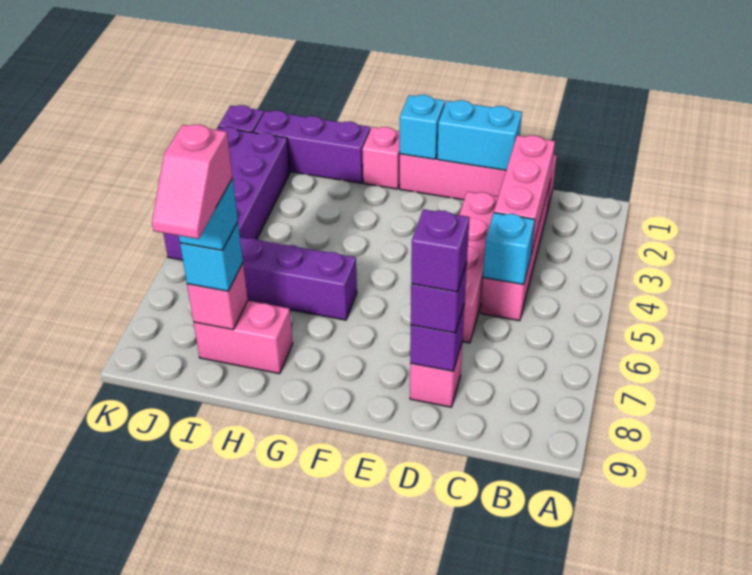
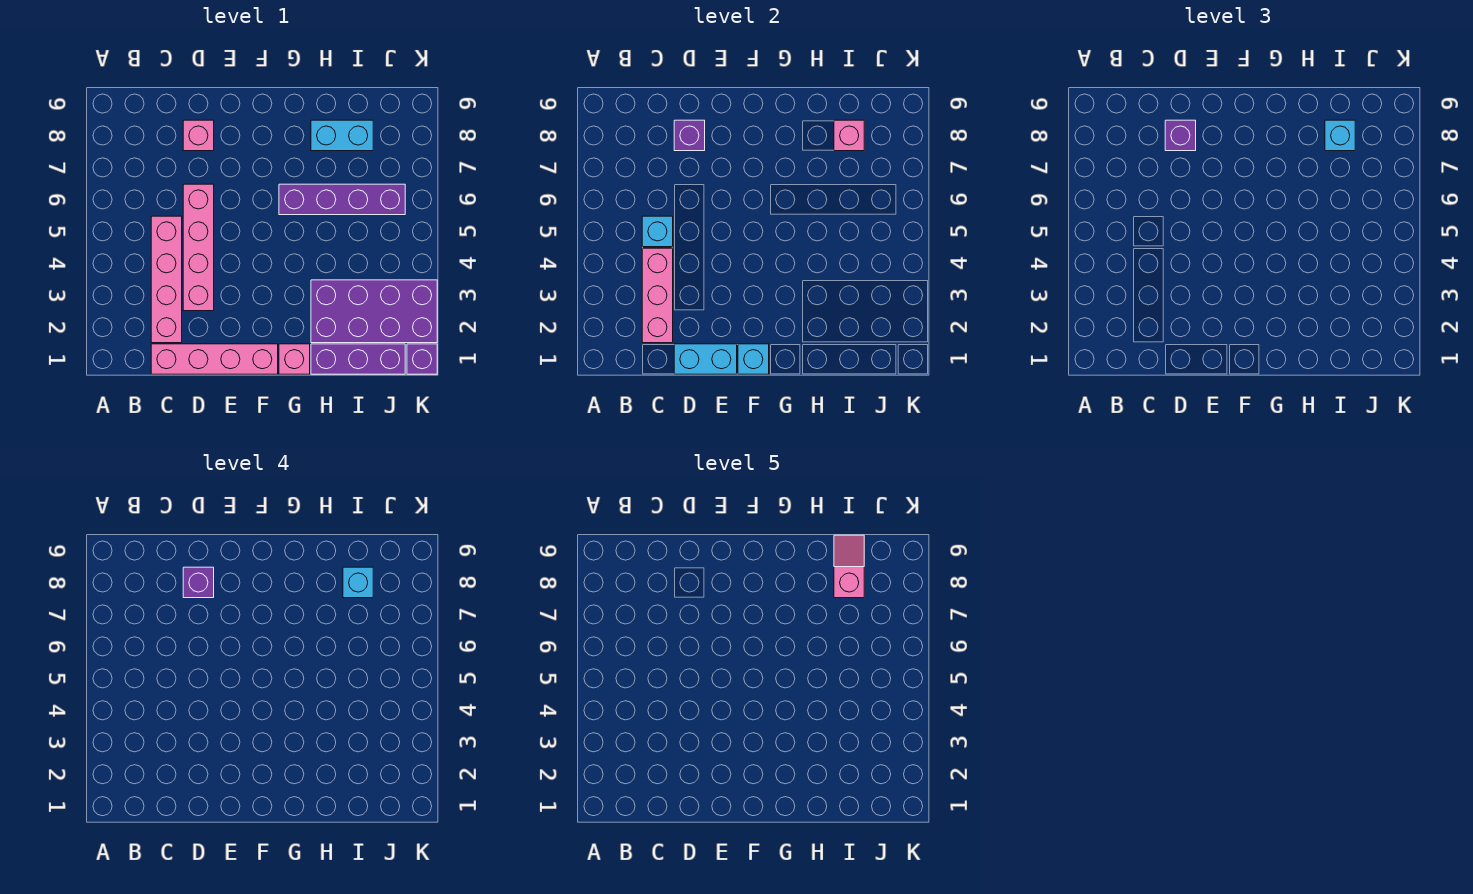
pink brick H8:I8 level 1 -> cyan brick H8:I8 level 1
purple brick J2:K5 level 1 -> purple brick H2:K3 level 1

